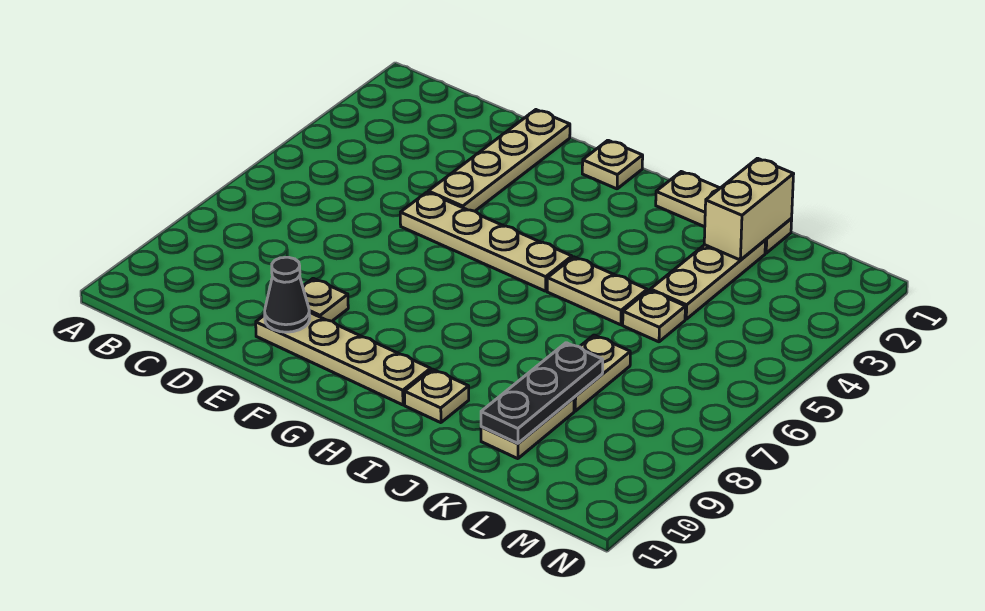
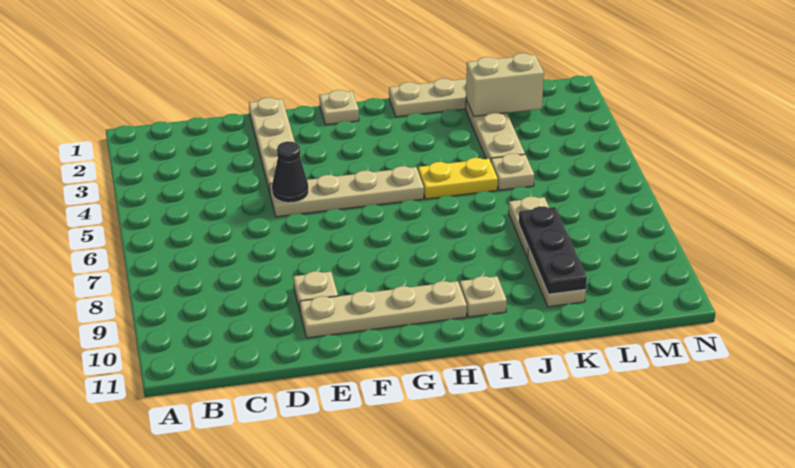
black cone E10 level 2 -> black cone E5 level 2
tan plate I5:J5 level 1 -> yellow plate I5:J5 level 1
tan brick K1:K2 level 2 -> tan brick K2:L2 level 2

